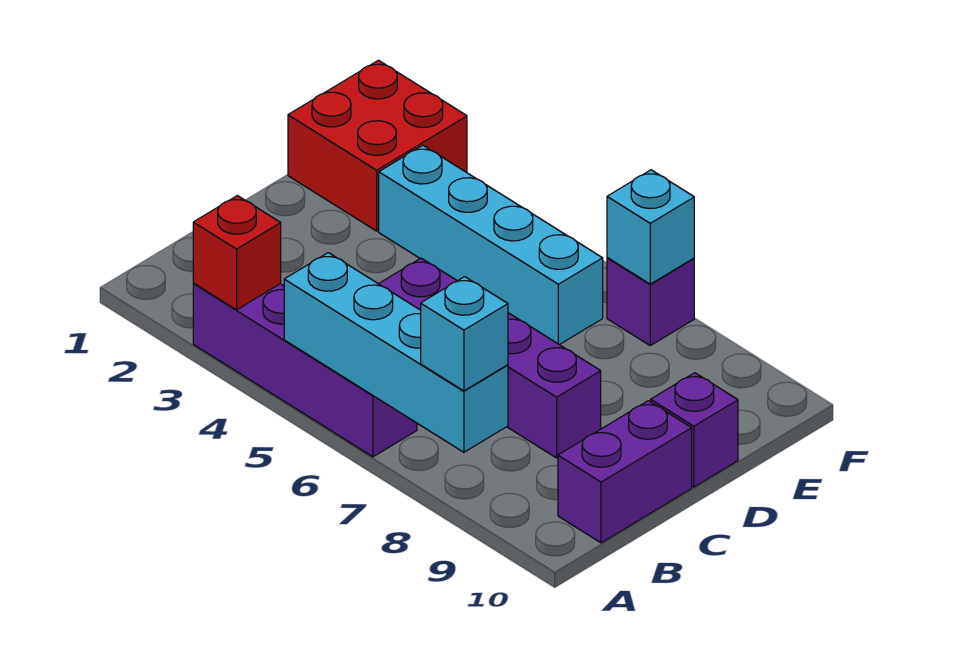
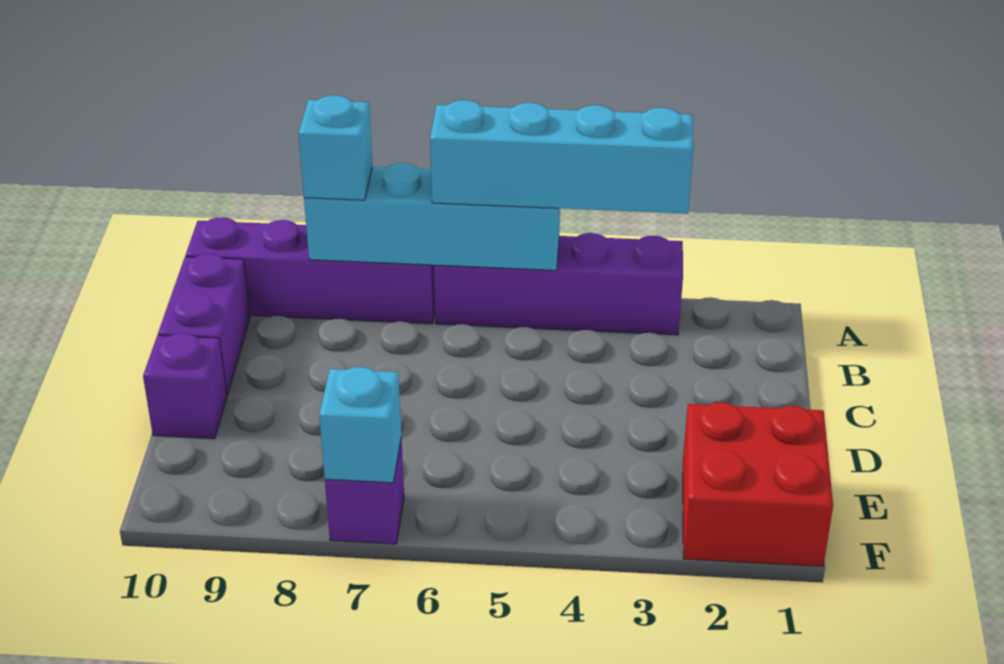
red brick A3 level 2 -> none
purple brick C5:C8 level 1 -> purple brick A7:A10 level 1
cyan brick E3:E6 level 1 -> cyan brick A3:A6 level 3

